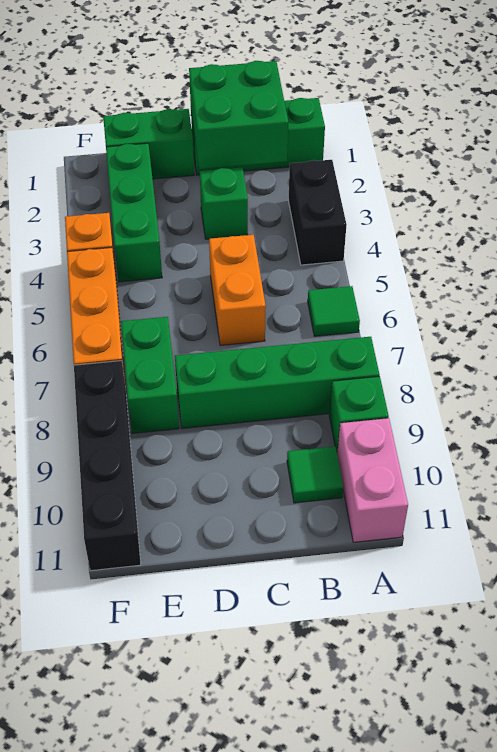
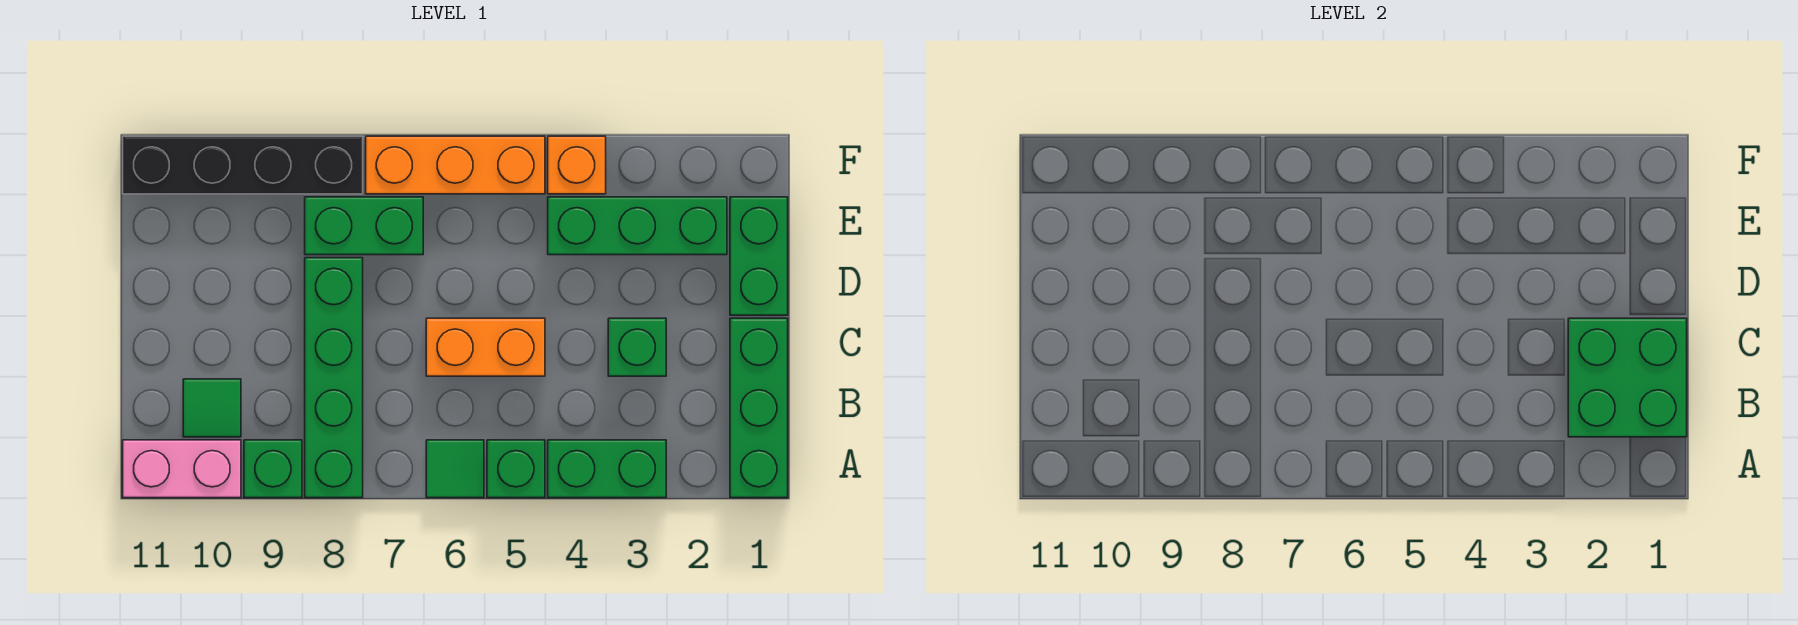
black brick A3:A4 level 1 -> green brick A3:A4 level 1
none -> green brick A5 level 1

